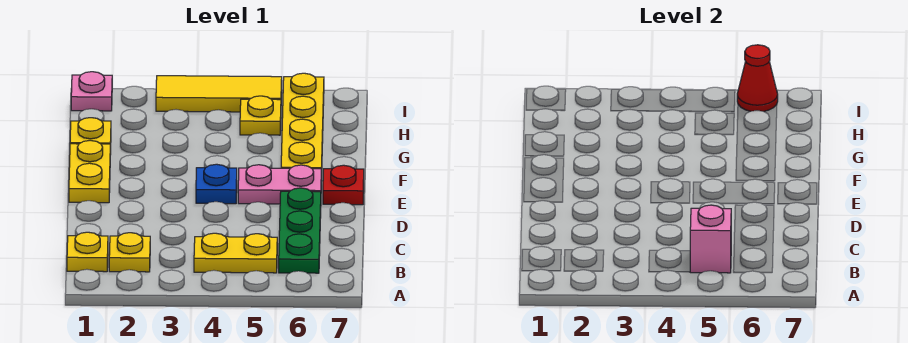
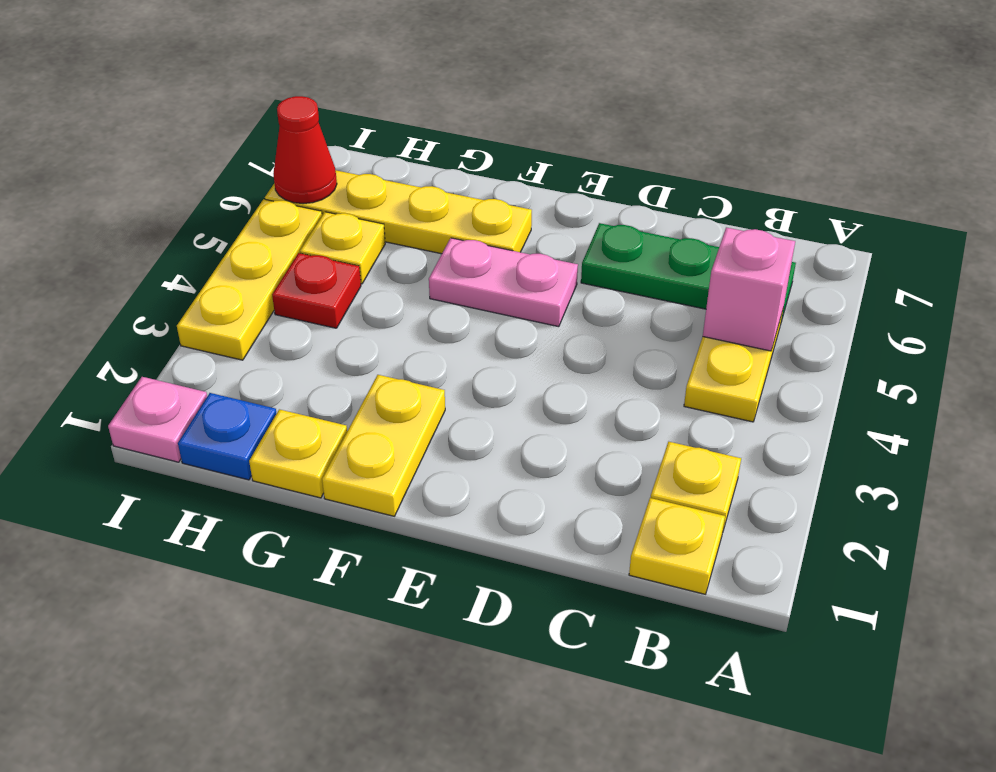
yellow plate E1:F1 level 1 -> yellow plate F1:F2 level 1
blue plate E4 level 1 -> blue plate H1 level 1
pink plate E5:E6 level 1 -> pink plate E5:F5 level 1
red plate E7 level 1 -> red plate H4 level 1
yellow tile I3:I5 level 1 -> yellow plate I3:I5 level 1

